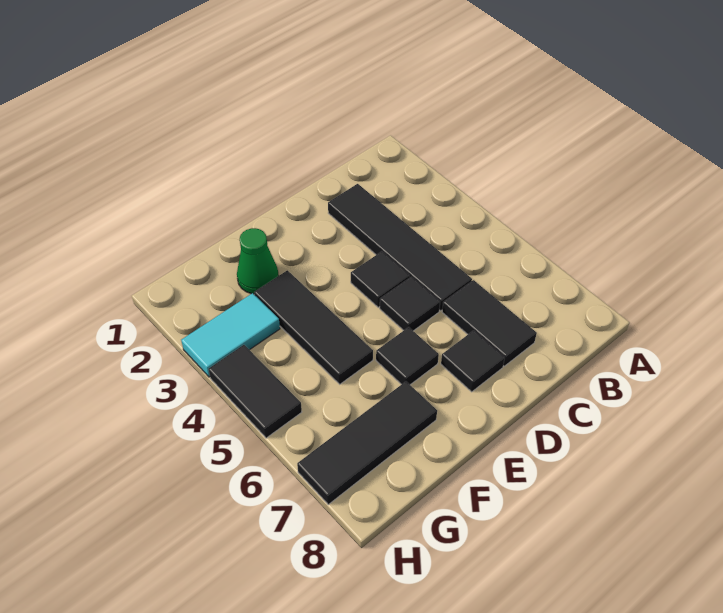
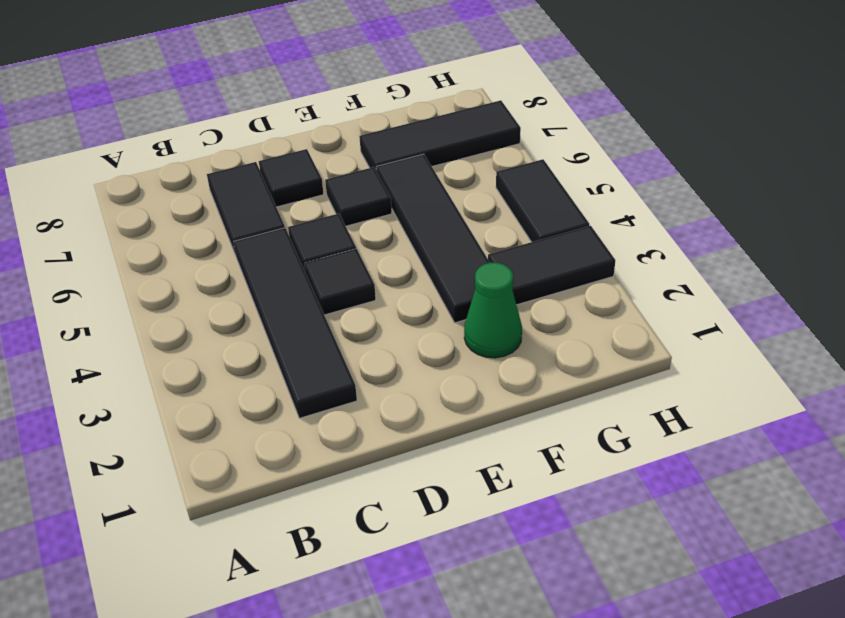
black tile F3:F5 level 1 -> black tile F3:F6 level 1
cyan tile G3:H3 level 1 -> black tile G3:H3 level 1

